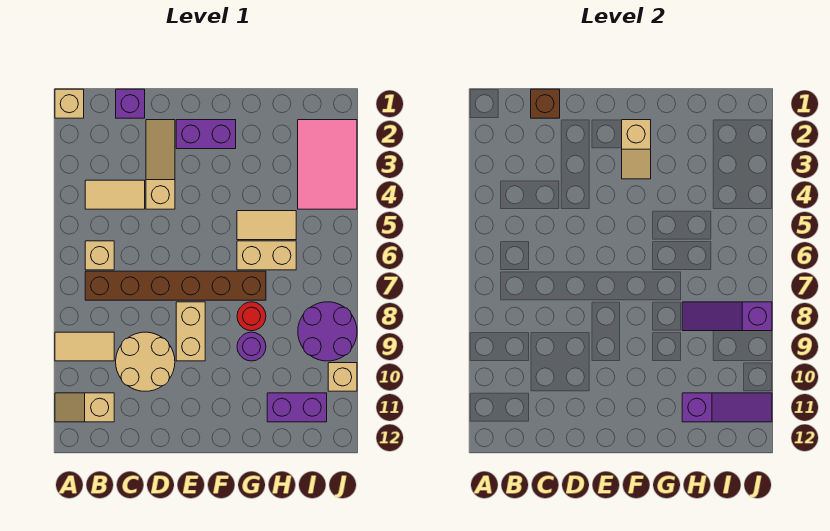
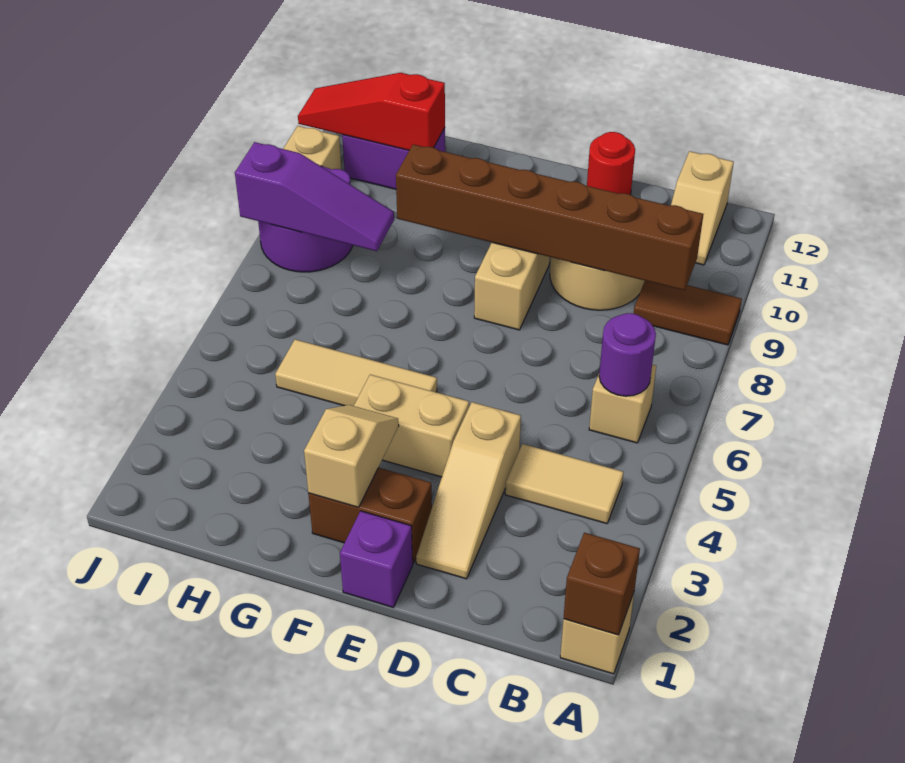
tan tile A9:B9 level 1 -> brown tile A9:B9 level 1
tan slope A11:B11 level 1 top B -> tan slope B11:B12 level 1 top 12
brown brick B7:G7 level 1 -> brown brick B9:G9 level 2
purple brick C1 level 1 -> purple brick E1 level 1
brown brick C1 level 2 -> brown brick A1 level 2
purple brick E2:F2 level 1 -> brown brick E2:F2 level 1
tan tile G5:H5 level 1 -> tan tile F5:H5 level 1
tan brick G6:H6 level 1 -> tan brick E4:F4 level 1
red round brick G8 level 1 -> red round brick D12 level 1
purple round brick G9 level 1 -> purple round brick B6 level 2
purple slope H11:J11 level 2 top H -> red slope H11:J11 level 2 top H
pink tile I2:J4 level 1 -> none

